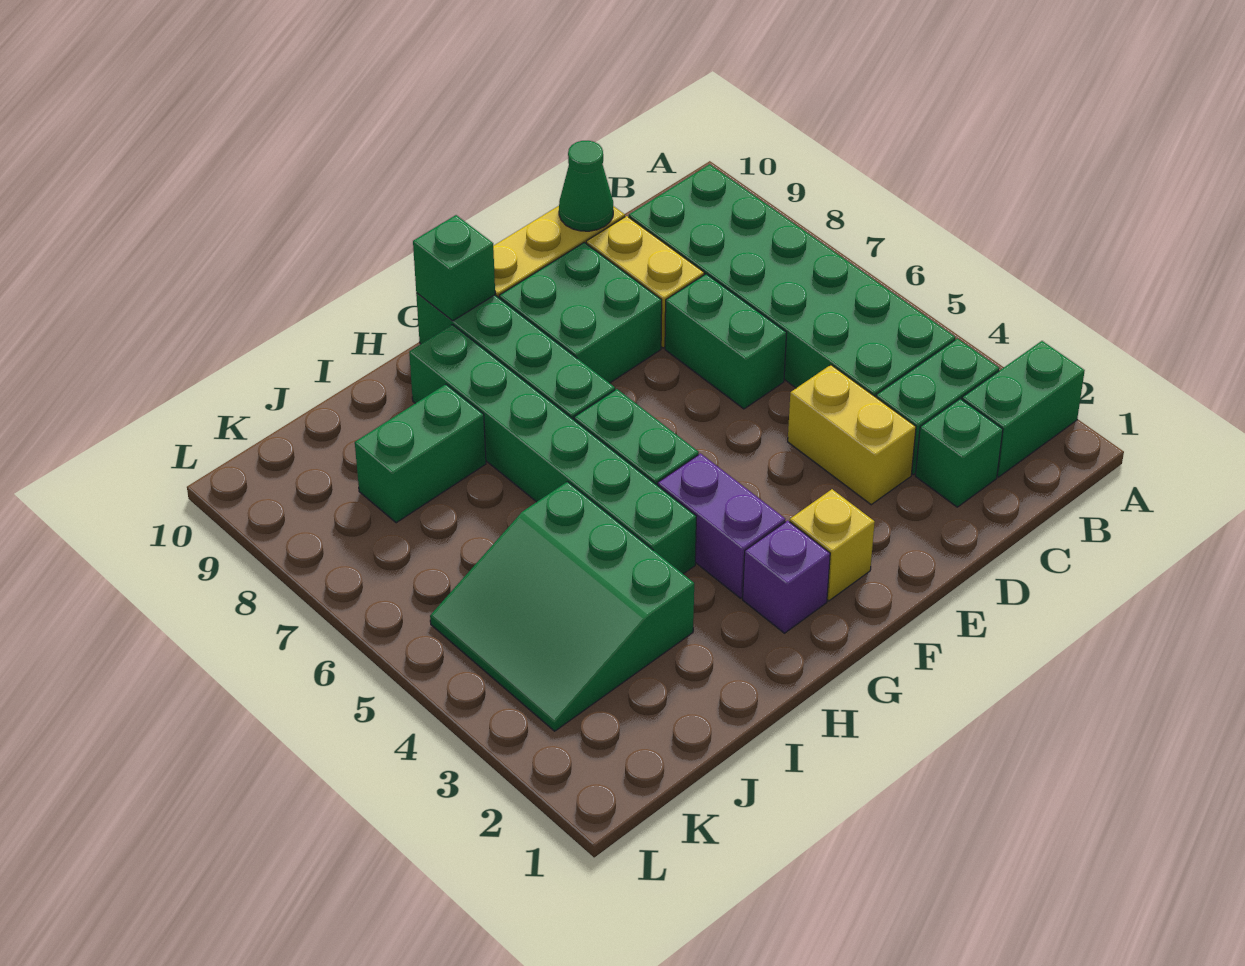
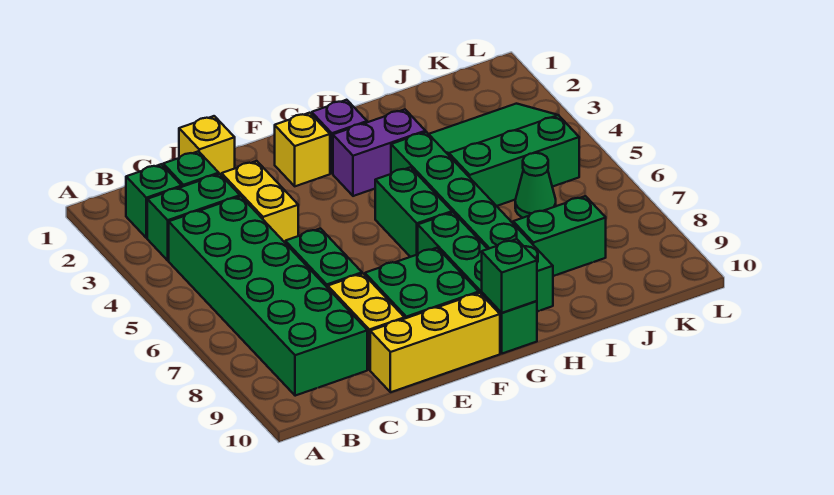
green brick A2:B2 level 1 -> green brick B2 level 1
none -> yellow brick D1 level 1
green cone D10 level 2 -> green cone J6 level 1
purple brick G3:G4 level 1 -> purple brick G3:H3 level 1
green slope I3:K5 level 1 top I -> green slope I3:K5 level 1 top 5

